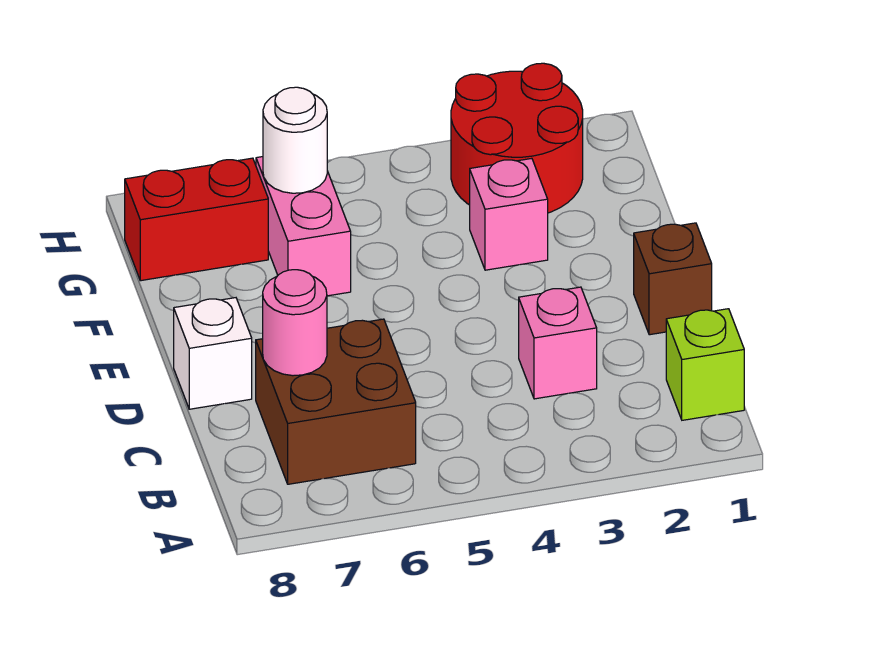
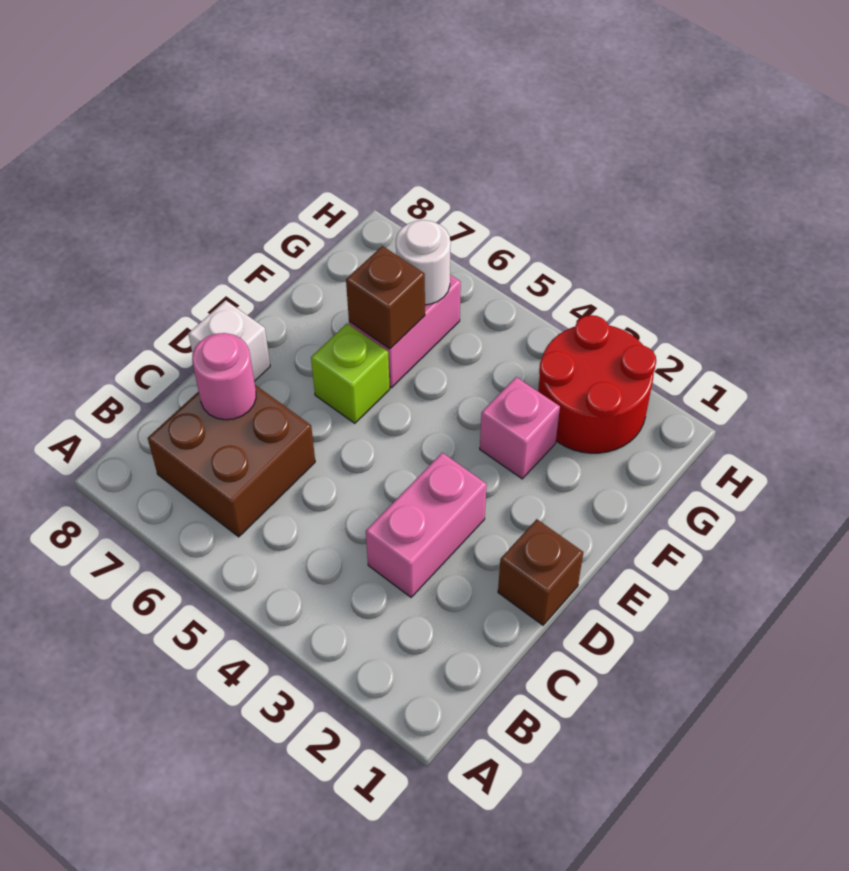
lime brick B1 level 1 -> lime brick E6 level 1
pink brick C3 level 1 -> pink brick C3:D3 level 1
none -> brown brick F6 level 2
red brick G7:G8 level 1 -> none

